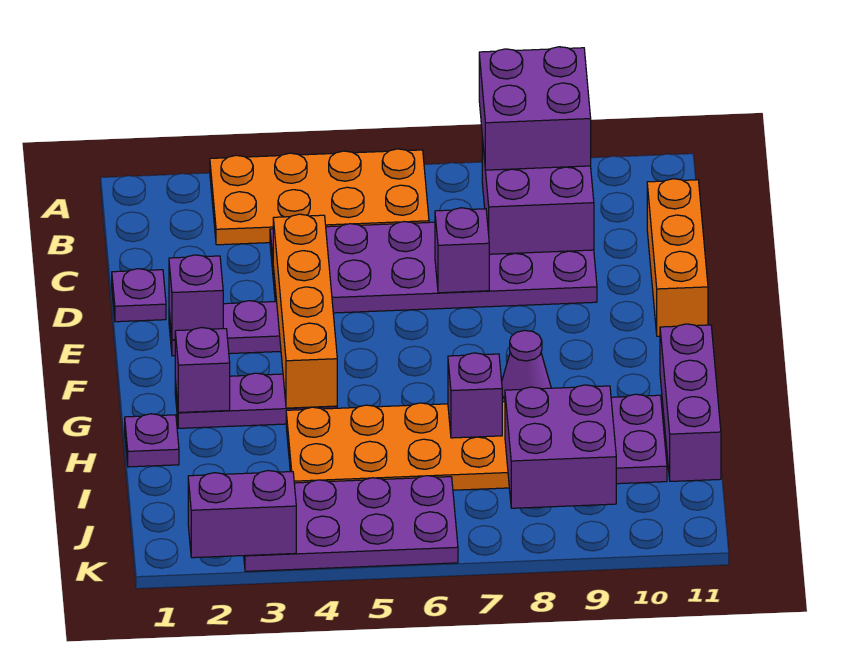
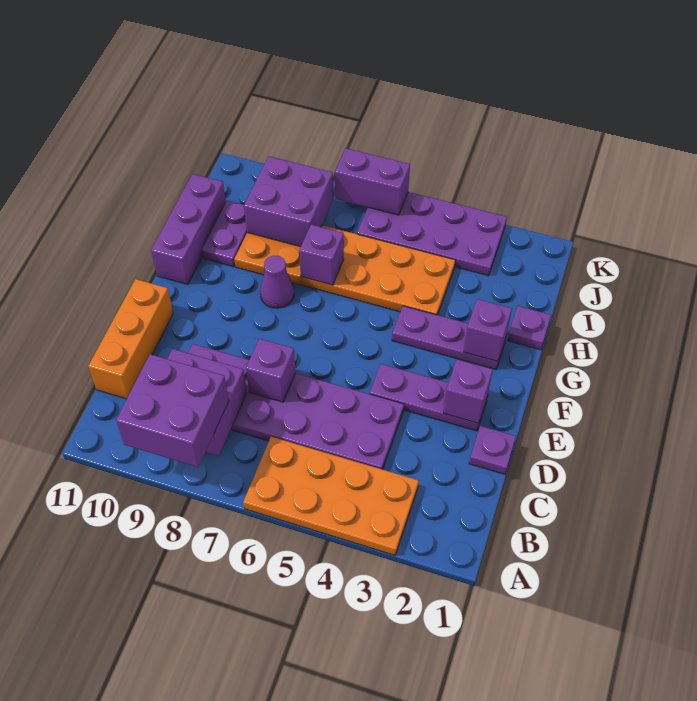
orange brick D4:G4 level 2 -> none
purple brick K2:K3 level 2 -> purple brick K6:K7 level 2

